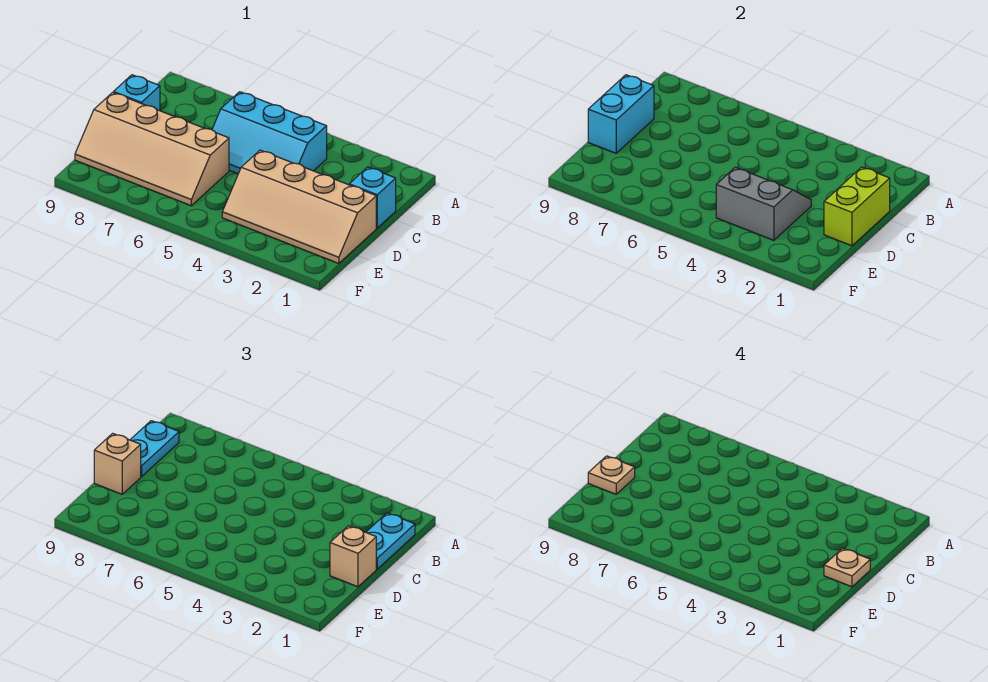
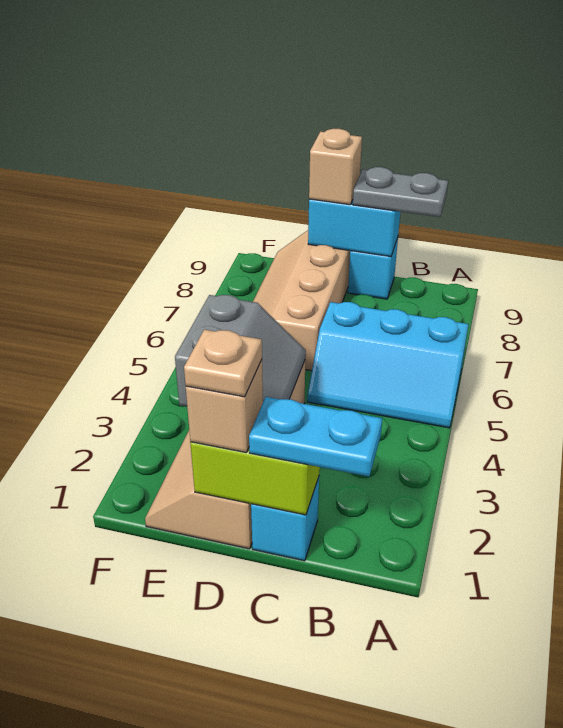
cyan slope B4:C6 level 1 top B -> cyan slope A5:C6 level 1 top 6
cyan plate B9:C9 level 3 -> grey plate B9:C9 level 3
tan plate D9 level 4 -> none

